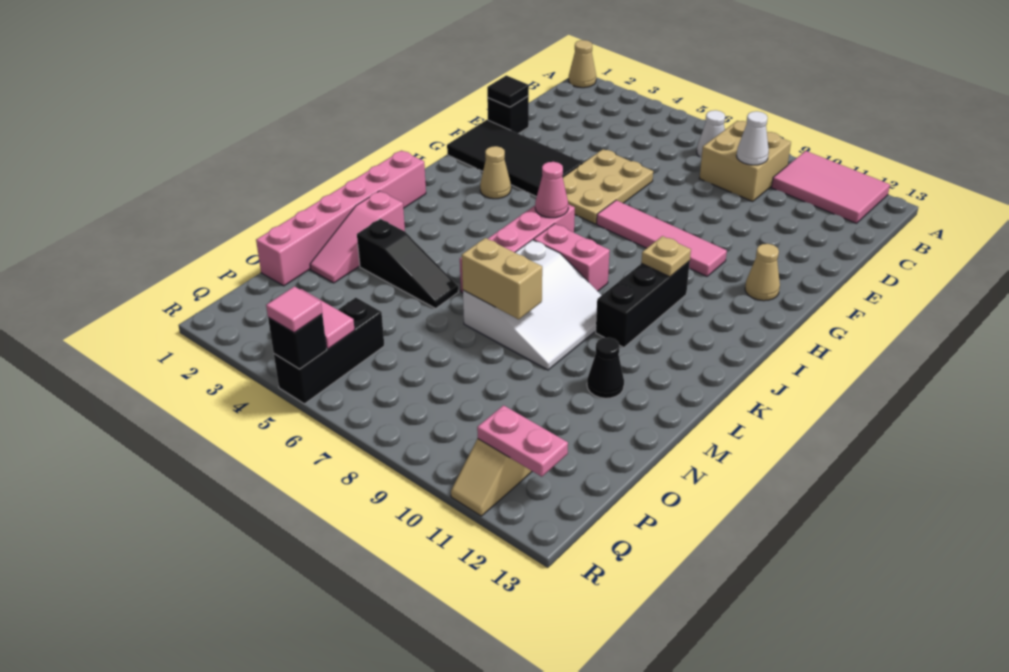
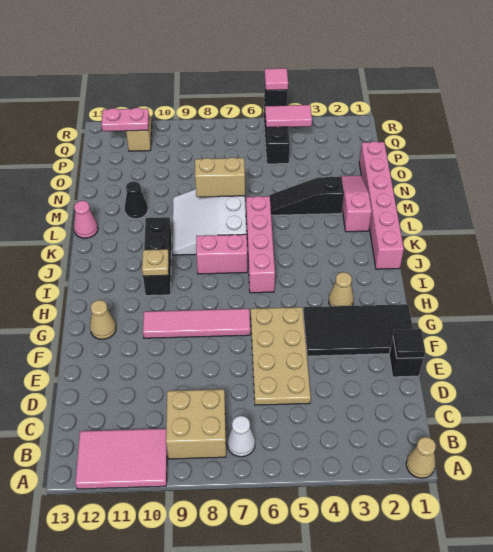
white cone C9 level 2 -> none
tan plate E5:G6 level 1 -> tan plate D5:G6 level 1
pink cone I6 level 2 -> pink cone L13 level 1

